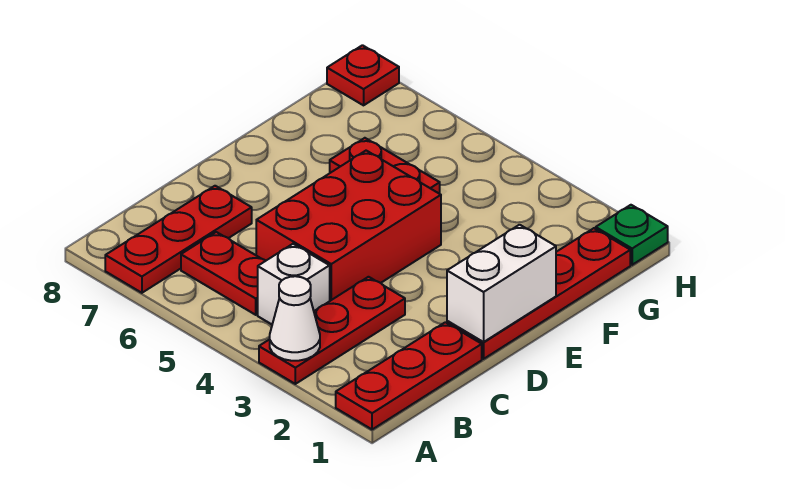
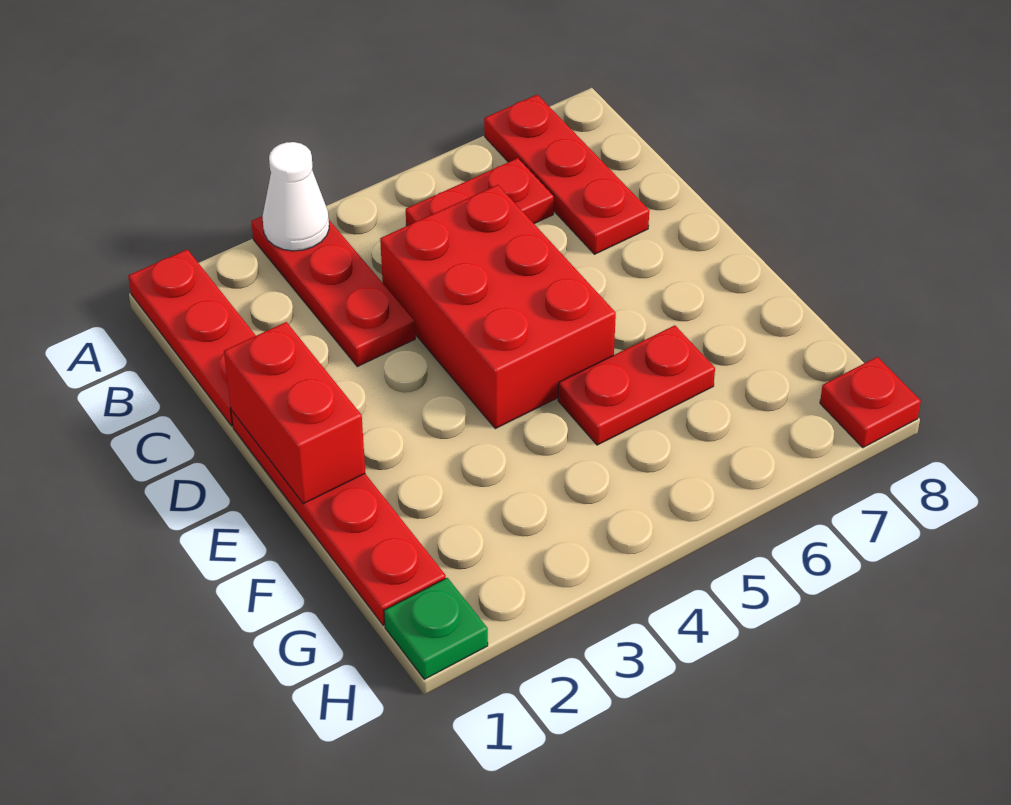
white brick B4 level 1 -> none
white brick D1:E1 level 2 -> red brick D1:E1 level 2

